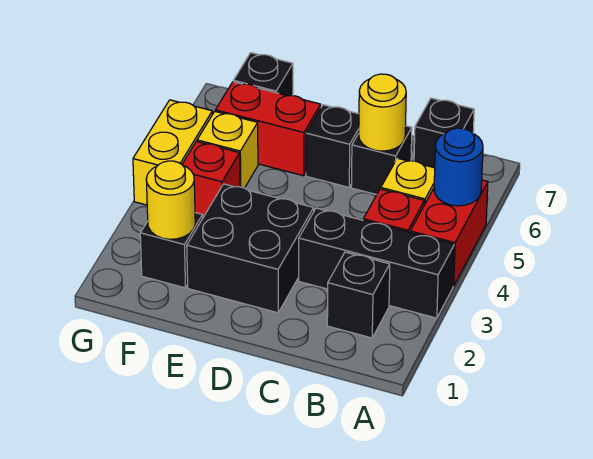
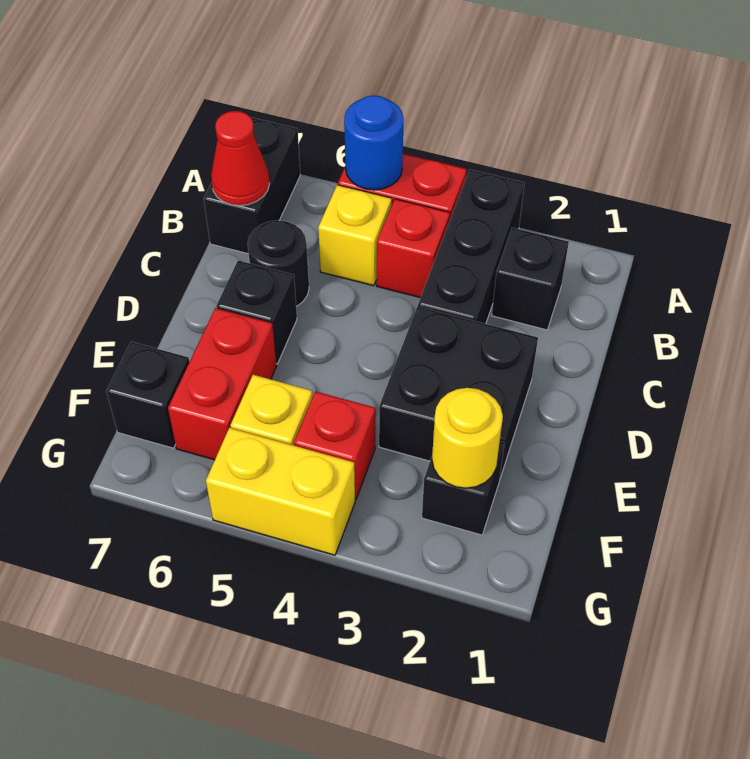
black brick B7 level 1 -> black brick A7:B7 level 1
none -> red cone B7 level 2
black brick C6 level 1 -> black round brick C6 level 1
yellow round brick C6 level 2 -> none

